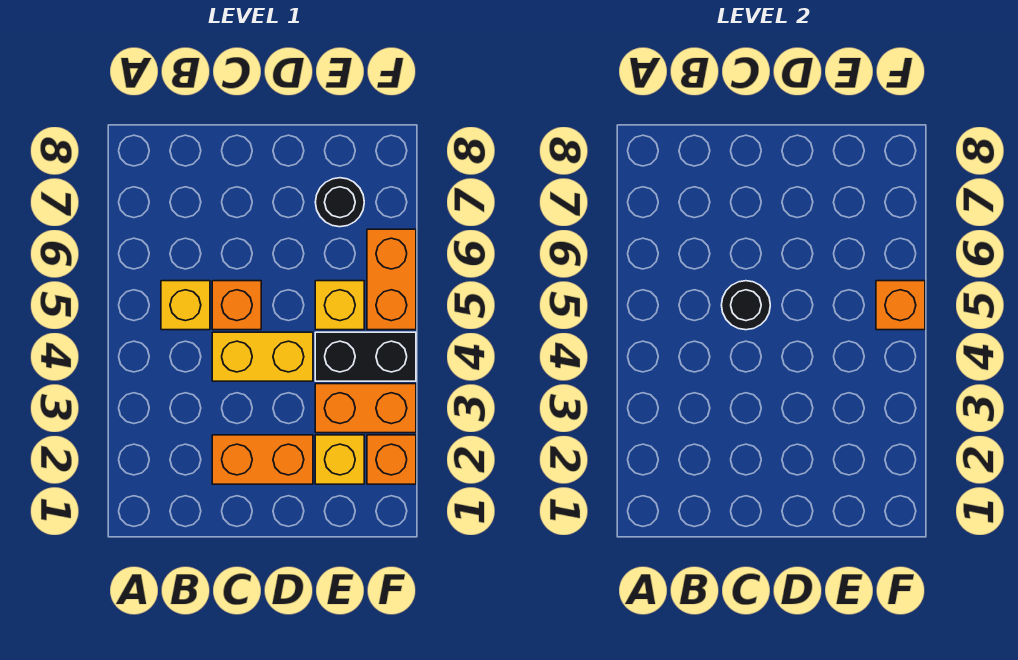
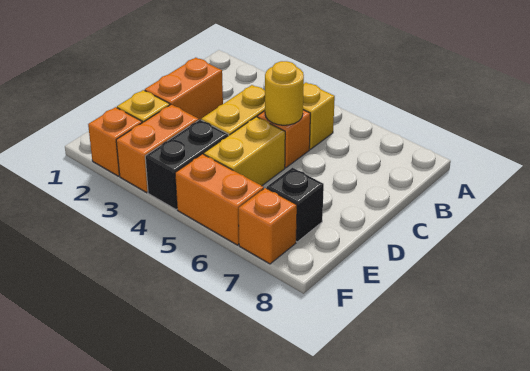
black round brick C5 level 2 -> yellow round brick C5 level 2
yellow brick E5 level 1 -> yellow brick D5:E5 level 1
black round brick E7 level 1 -> black brick E7 level 1
orange brick F5 level 2 -> orange brick F7 level 1

